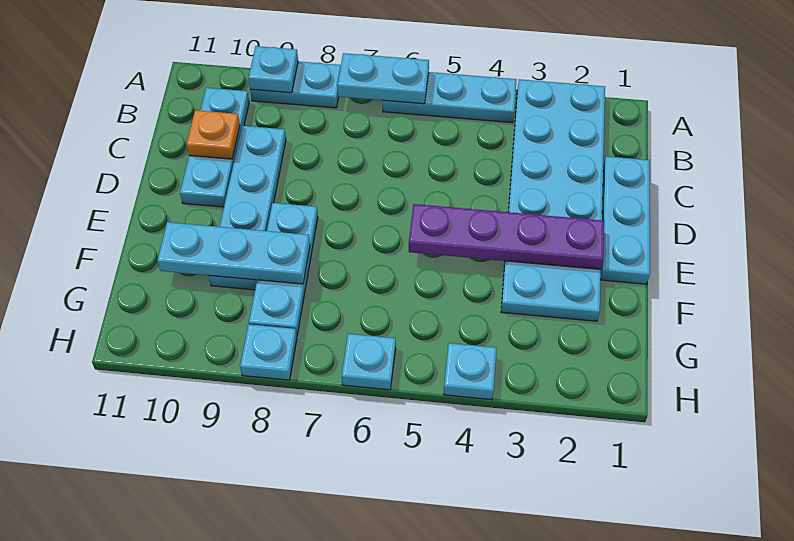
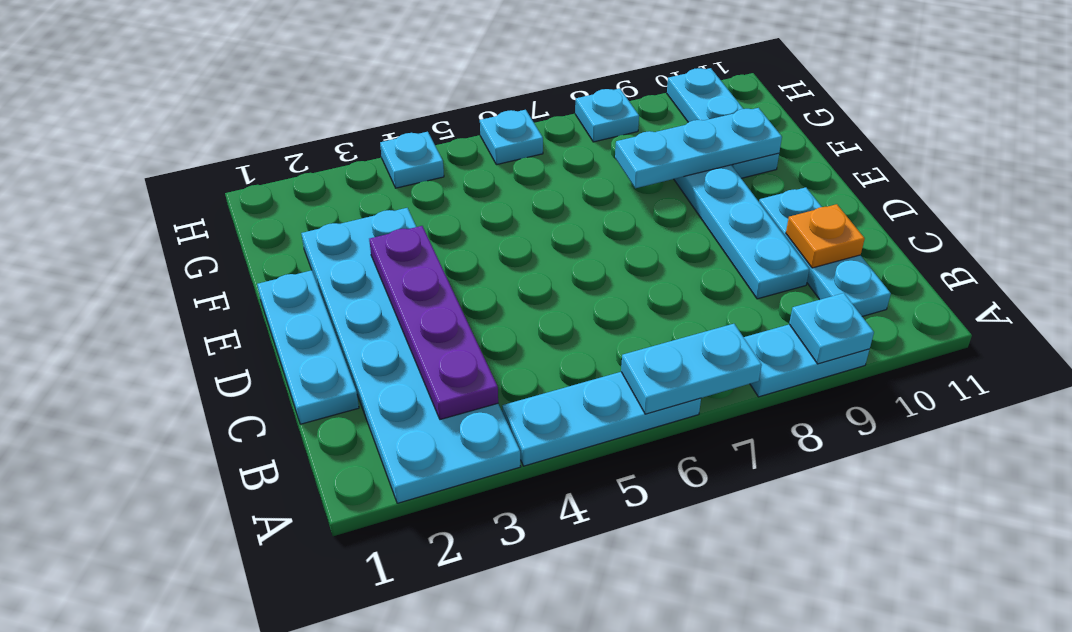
purple plate E2:E5 level 2 -> purple plate B3:E3 level 2
cyan plate E8:G8 level 1 -> cyan plate F10:H10 level 1

